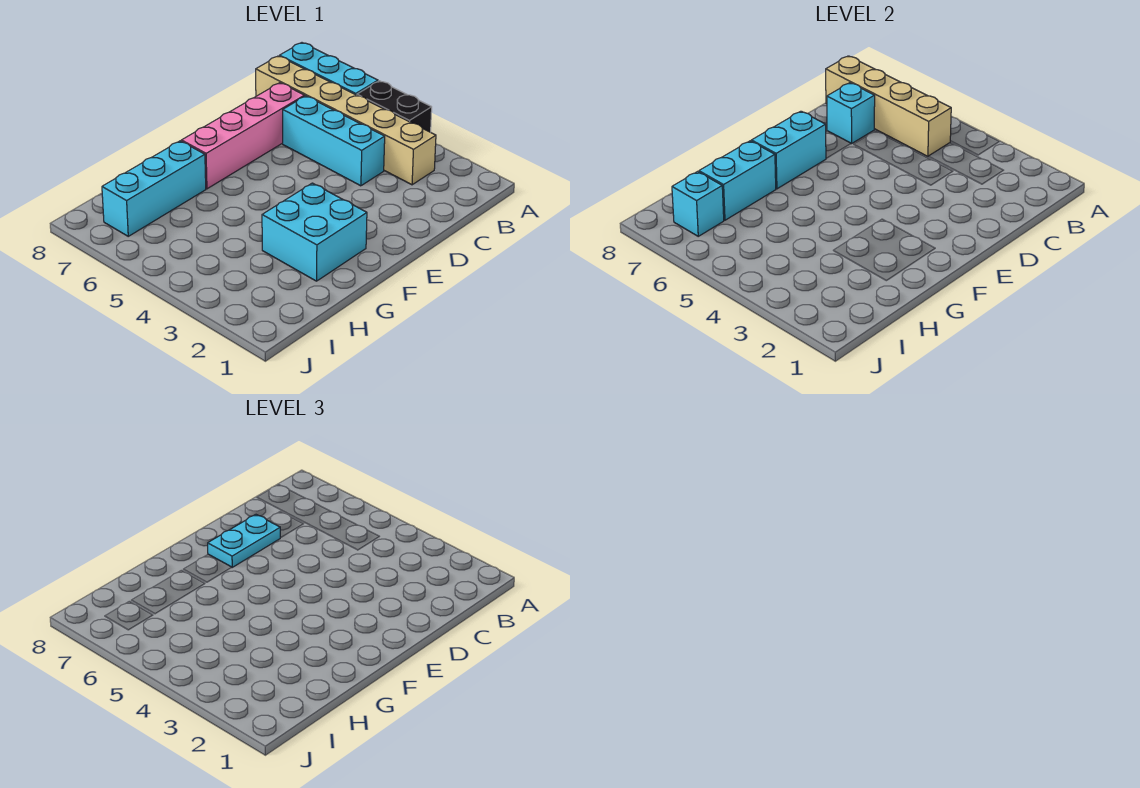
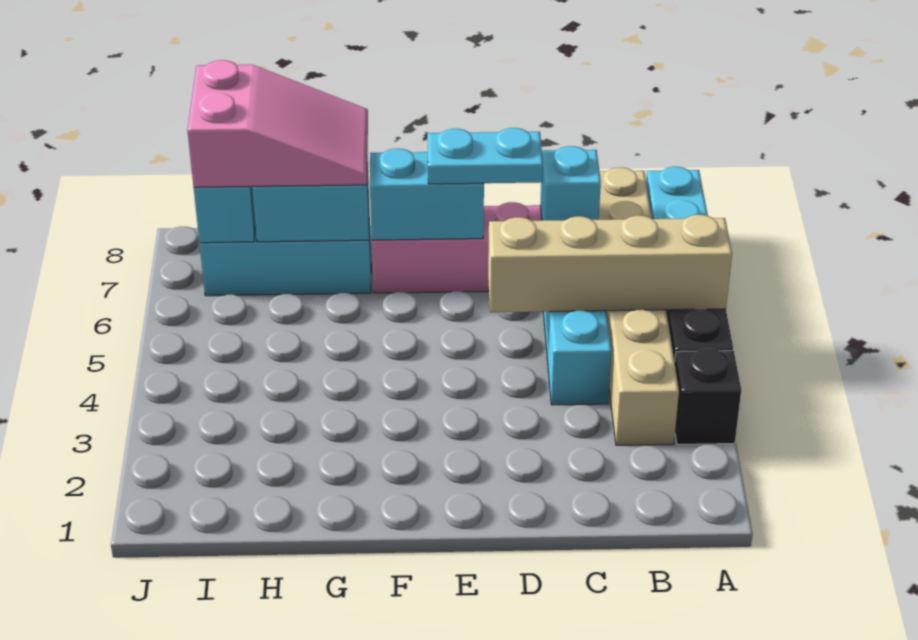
none -> black brick A3 level 1
tan brick B5:B8 level 2 -> tan brick A5:D5 level 2
cyan brick F2:G3 level 1 -> none
none -> pink slope G7:I8 level 3 top I

